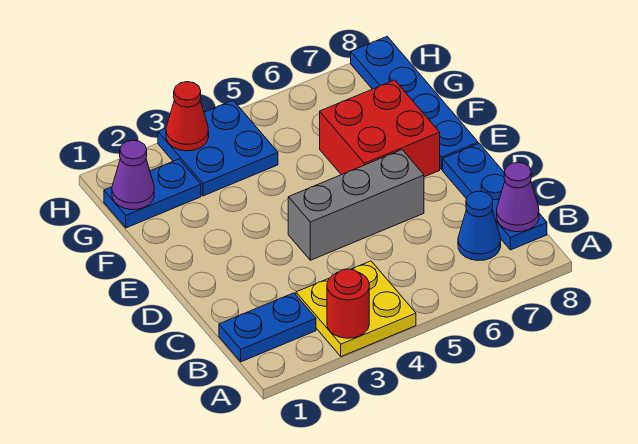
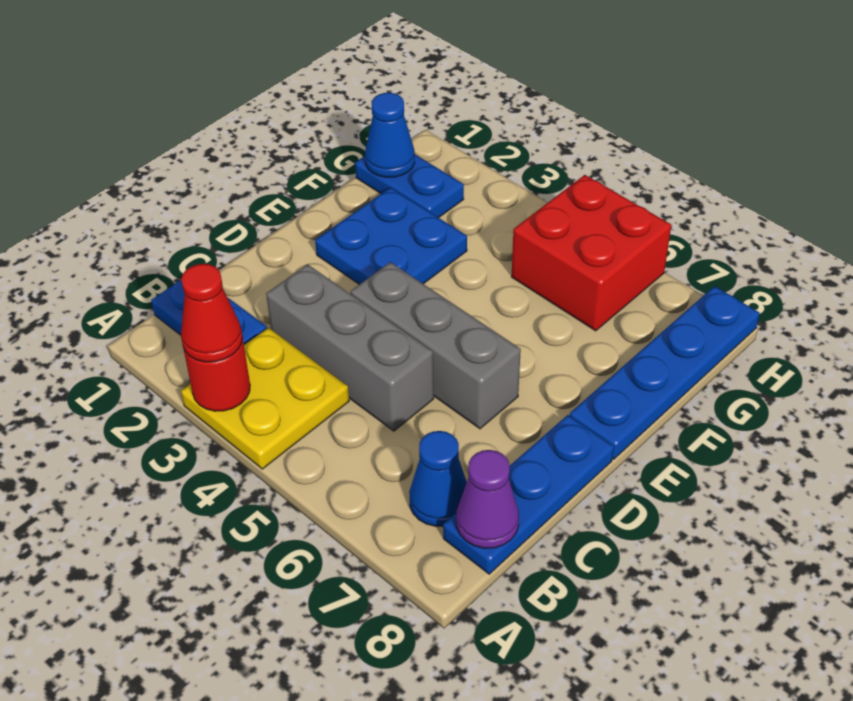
none -> grey brick C3:C5 level 1
red brick E6:F7 level 1 -> red brick G5:H6 level 1
purple cone G1 level 2 -> blue cone G1 level 2
blue plate G3:H4 level 1 -> blue plate E2:F3 level 1
red cone H3 level 2 -> red cone A3 level 3

